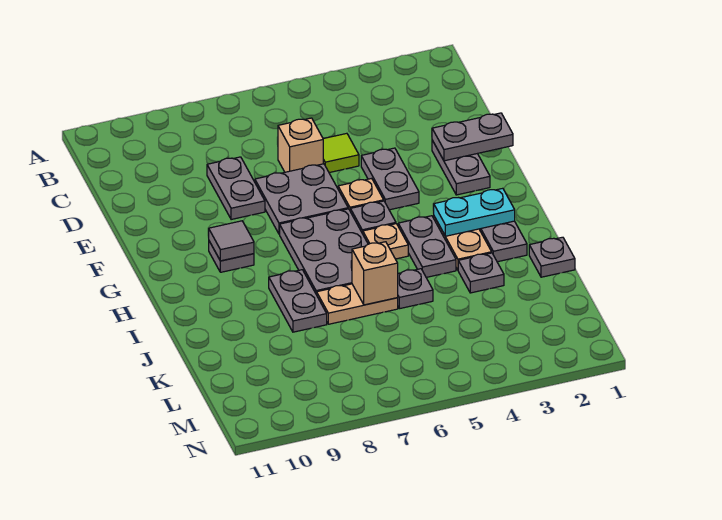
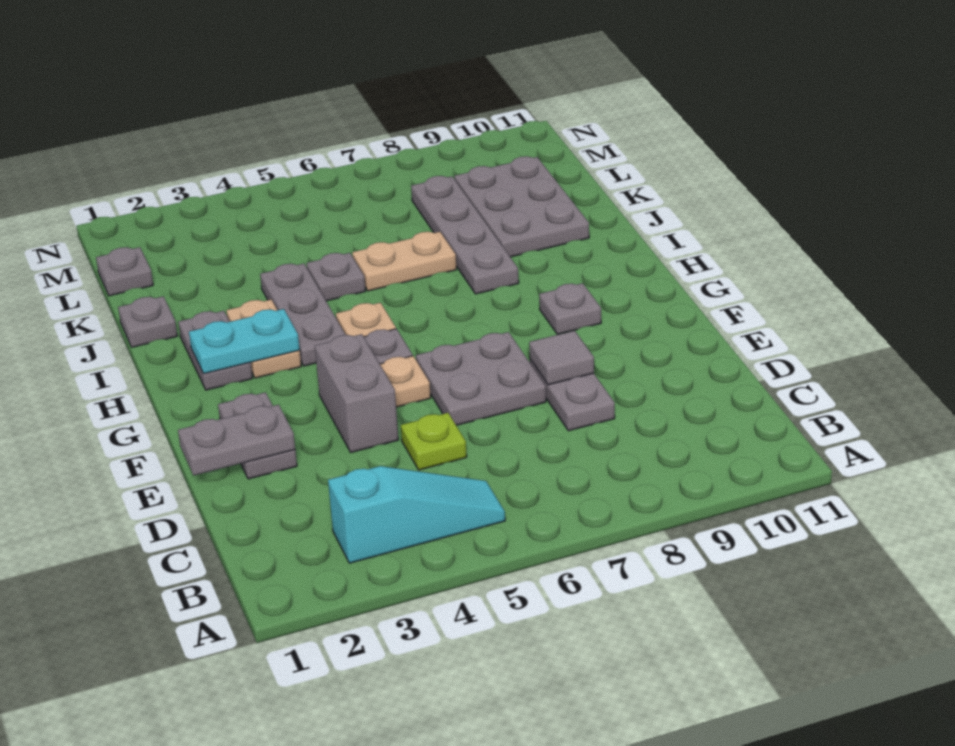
none -> cyan slope B3:B5 level 1 top 3
lime tile D5 level 1 -> lime plate D5 level 1
tan brick D6 level 1 -> none
grey plate E4:F4 level 1 -> grey brick E4:F4 level 1
grey plate G6:I7 level 1 -> grey plate J9:L10 level 1
grey tile G9 level 2 -> grey tile E8 level 2
grey plate H4:I4 level 1 -> grey plate H4:J4 level 1
grey plate I8:J8 level 1 -> grey plate I8:L8 level 1
grey plate J3 level 1 -> grey plate L1 level 1
tan brick J6 level 2 -> none

